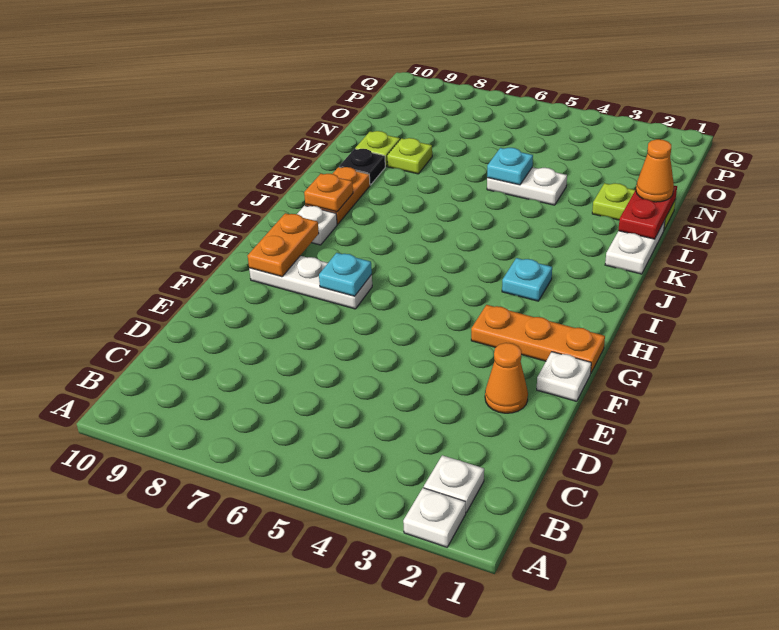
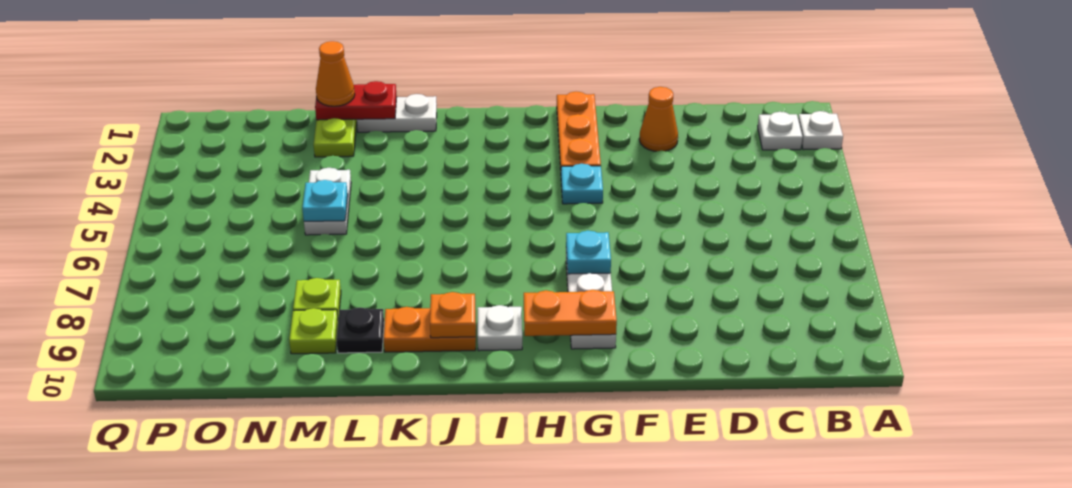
white plate F1 level 1 -> none
cyan plate I3 level 1 -> cyan plate G4 level 1

